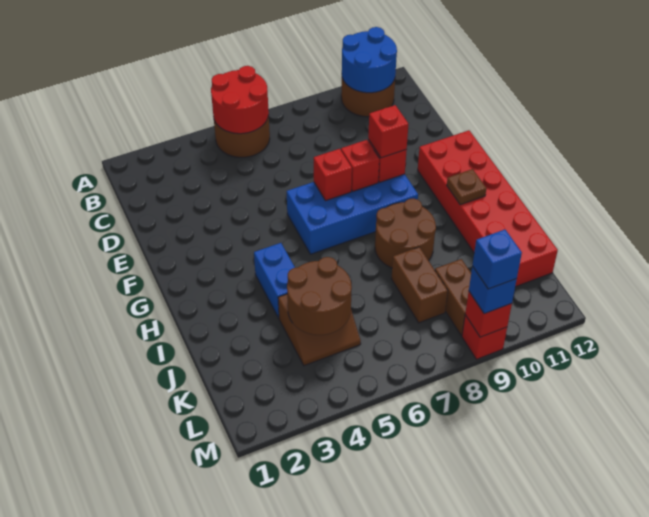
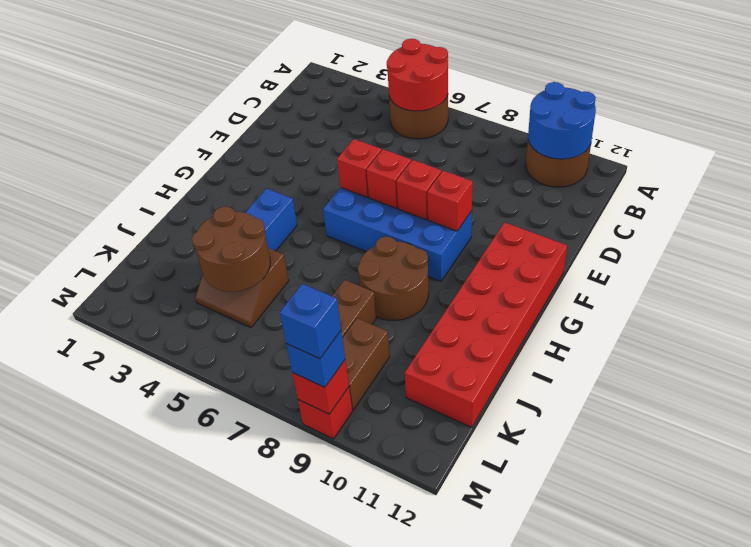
red brick F9 level 3 -> red brick F6 level 2
brown plate H11 level 2 -> none

